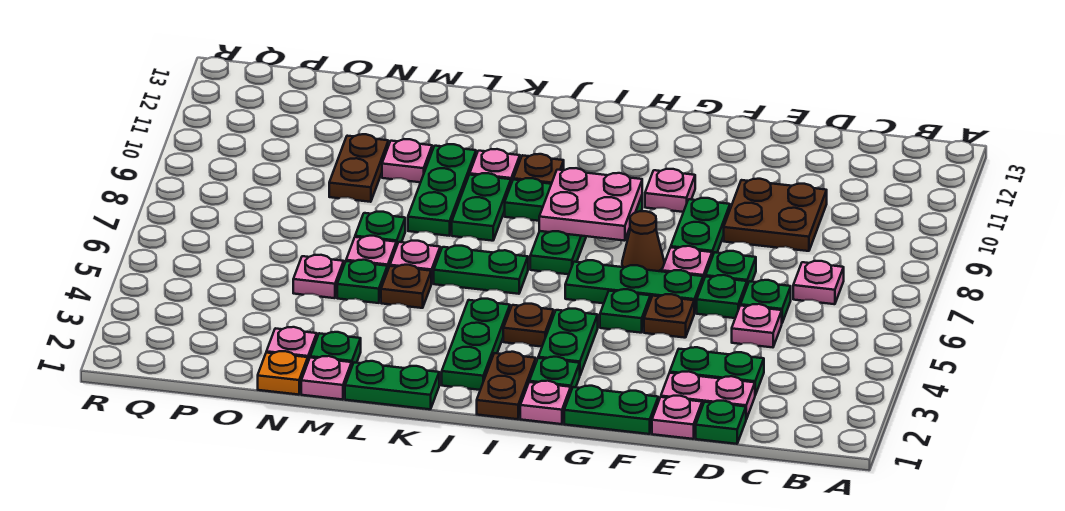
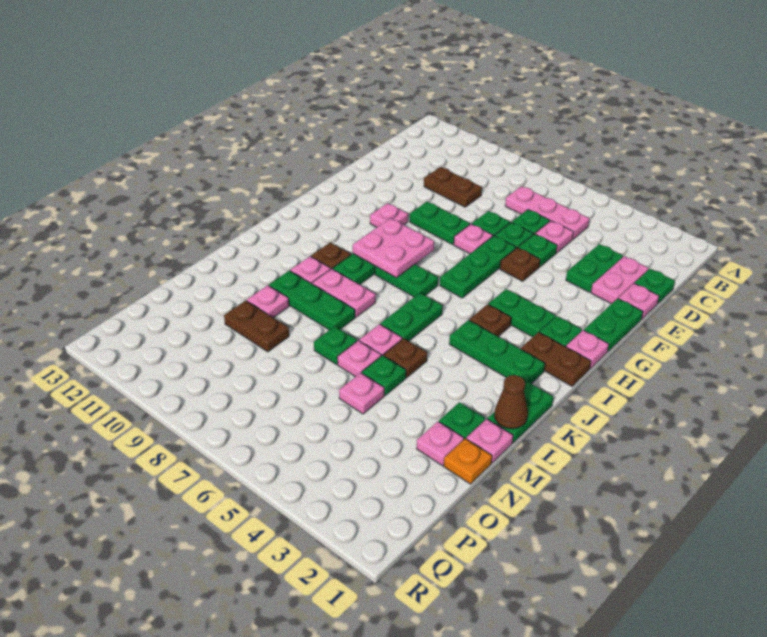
pink plate C7 level 1 -> pink plate C5:C7 level 1
brown plate D9:E10 level 1 -> brown plate D9:D10 level 1
green plate G5 level 1 -> green plate E5 level 1
brown cone G7 level 1 -> brown cone L1 level 2
green plate K8:K9 level 1 -> pink plate K8:K9 level 1

